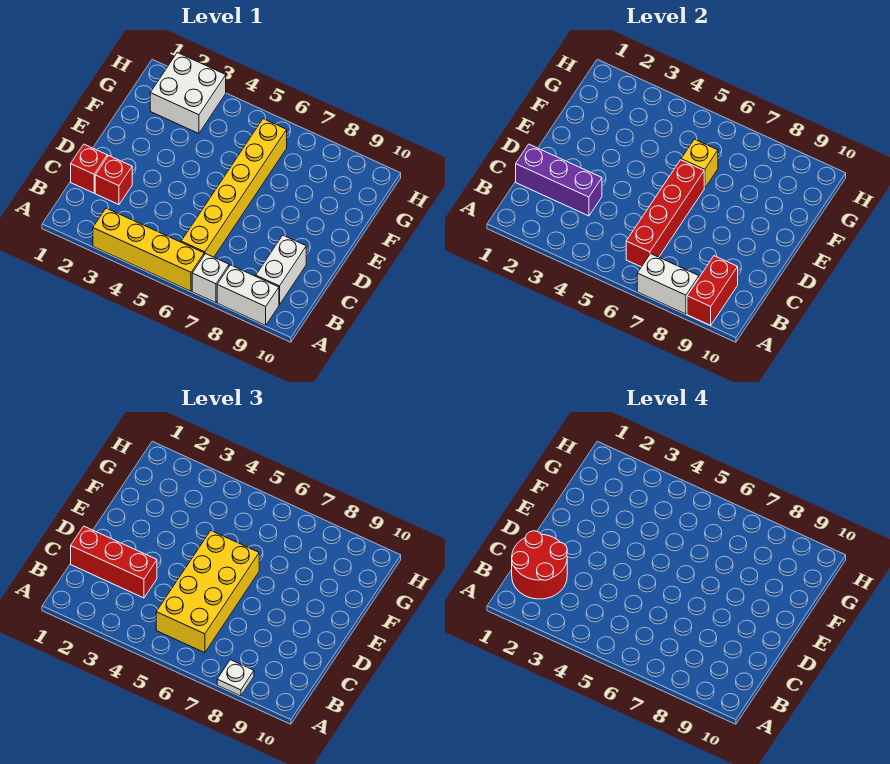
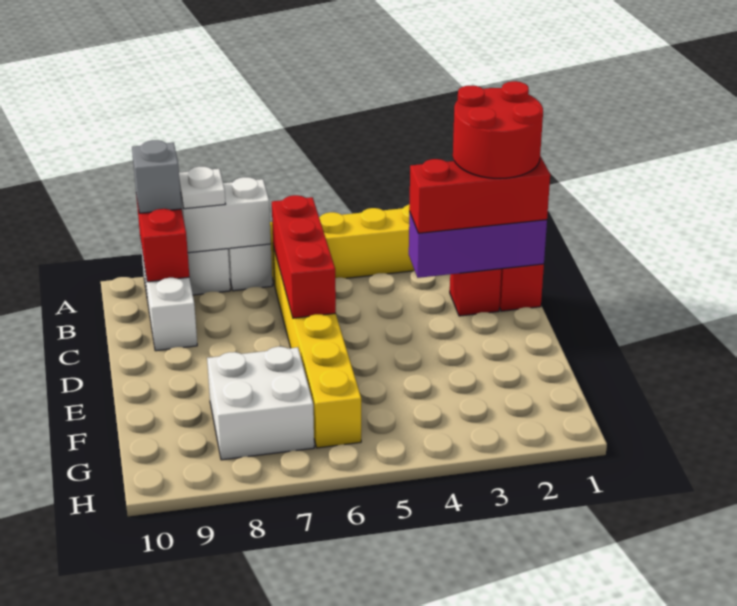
none -> grey brick A9 level 3
yellow brick B5:E6 level 3 -> none
red brick B6:E6 level 2 -> red brick B6:D6 level 2
yellow brick F6 level 2 -> none
white brick G2:H3 level 1 -> white brick F7:G8 level 1

